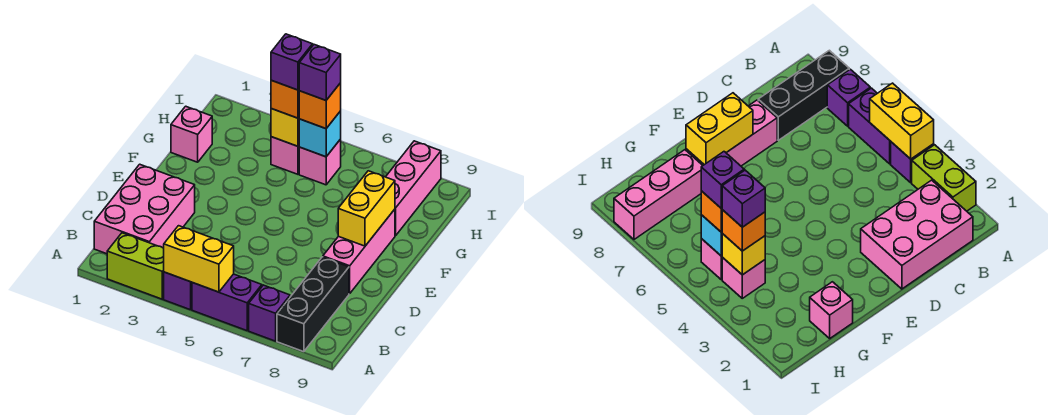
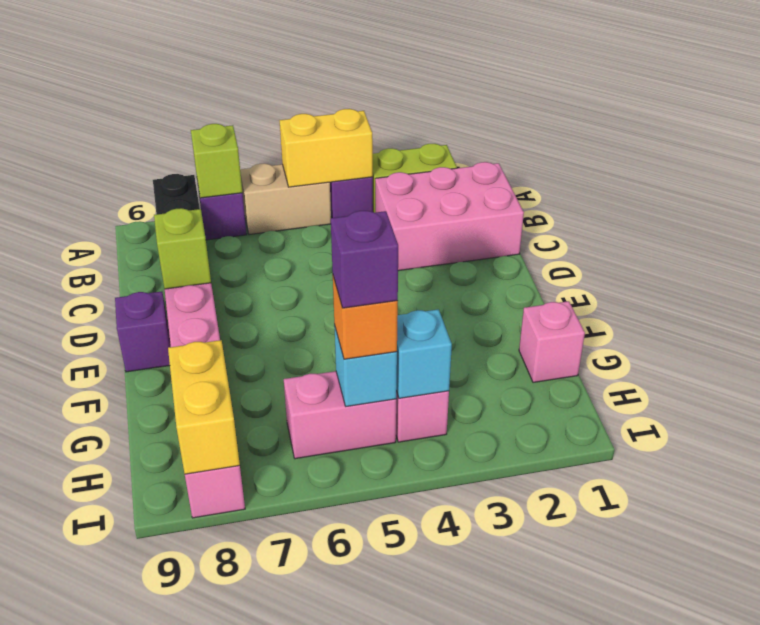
purple brick A5:A6 level 1 -> tan brick A5:A6 level 1
none -> lime brick A7 level 2
pink brick B1:D2 level 1 -> pink brick B1:C3 level 1
none -> lime brick D8 level 2
yellow brick E8:F8 level 2 -> yellow brick H8:I8 level 2
yellow brick H4 level 2 -> cyan brick H4 level 2
orange brick H4 level 3 -> none
purple brick H4 level 4 -> purple brick E9 level 1
pink brick H5 level 1 -> pink brick H5:H6 level 1

